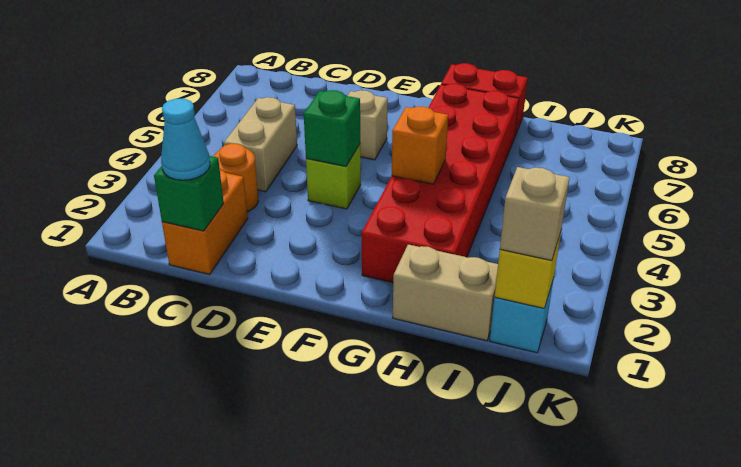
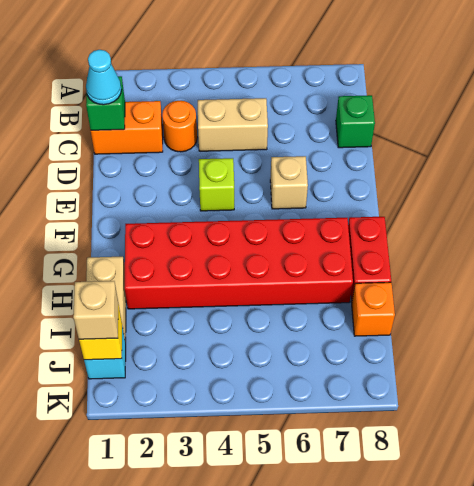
green brick E4 level 2 -> green brick C8 level 1
orange brick G4 level 2 -> orange brick I8 level 1

